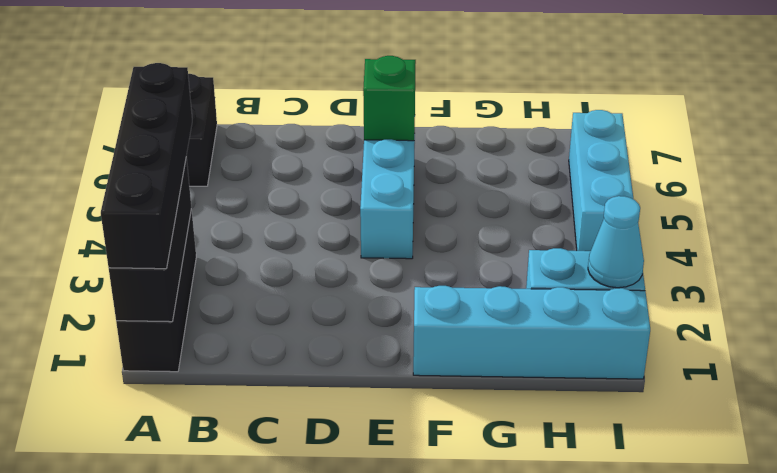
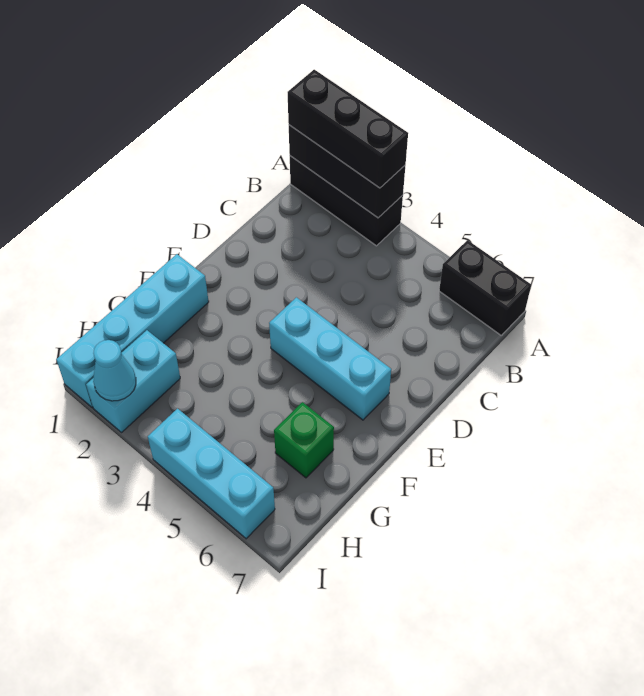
black brick A1:A4 level 3 -> black brick A1:A3 level 3
green brick E6 level 2 -> green brick G6 level 1

